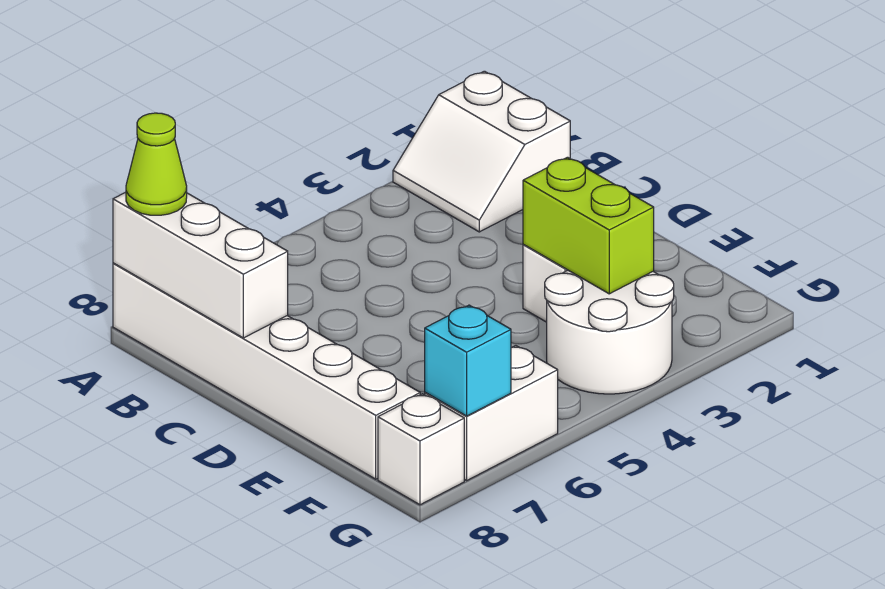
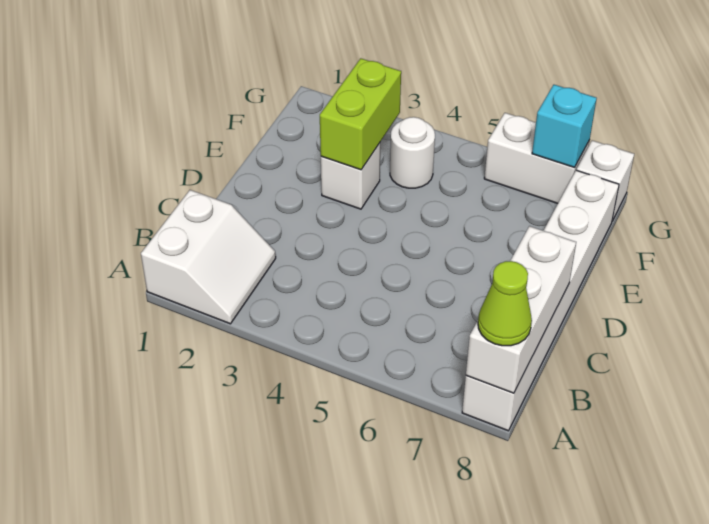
white round brick F3:G4 level 1 -> white round brick F4 level 1

